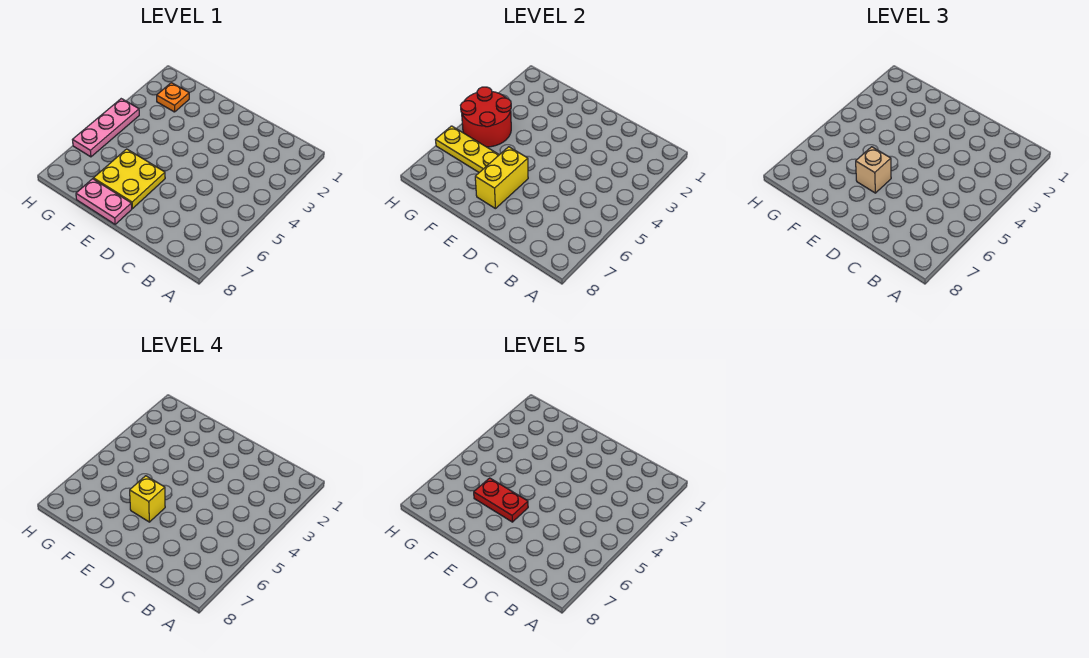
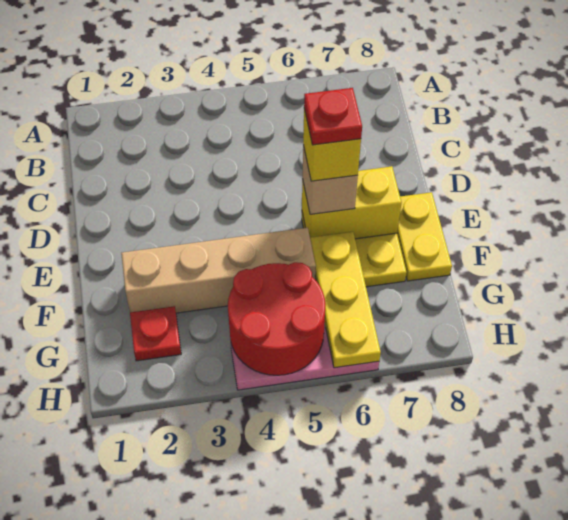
red plate E6:F6 level 5 -> red plate E6 level 5
pink plate E8:F8 level 1 -> yellow plate E8:F8 level 1
none -> tan brick F2:F5 level 1
orange plate G2 level 1 -> red plate G2 level 1

